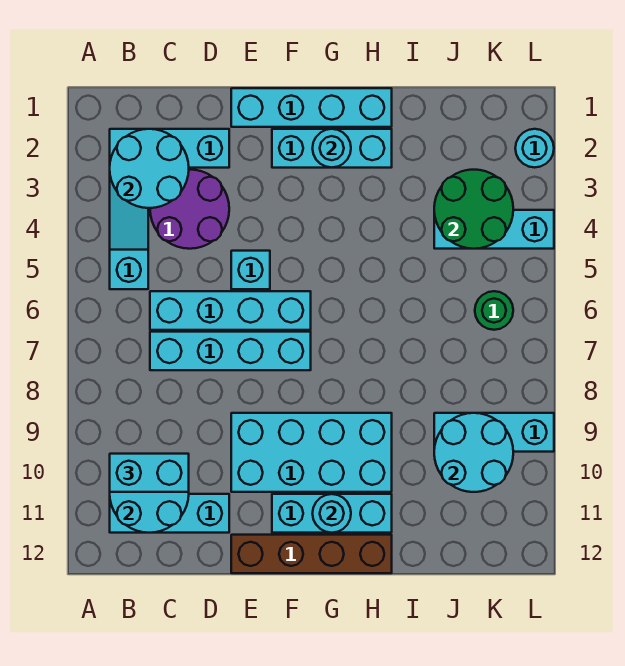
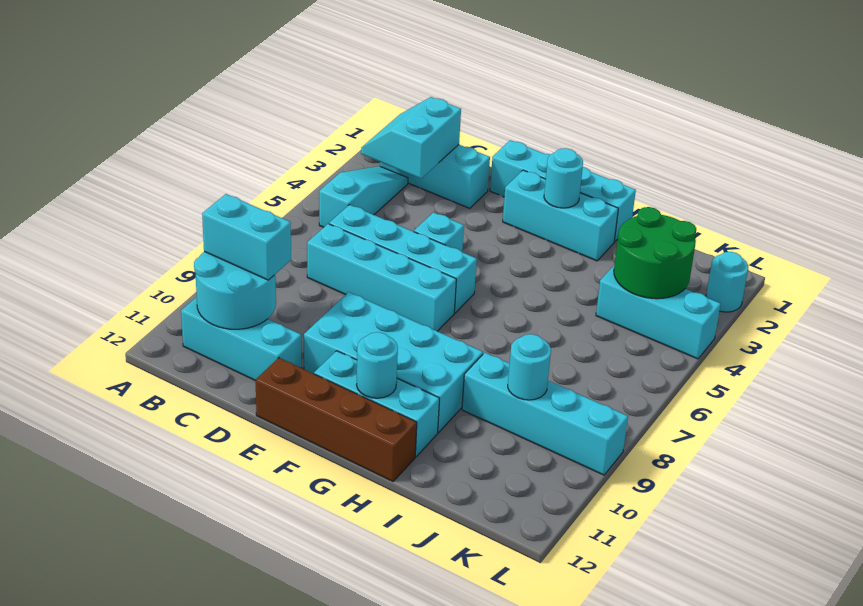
cyan round brick B2:C3 level 2 -> cyan slope B2:C3 level 2 top C
purple round brick C3:D4 level 1 -> none
cyan brick J9:L9 level 1 -> cyan brick I9:L9 level 1
cyan round brick J9:K10 level 2 -> cyan round brick J9 level 2
green round brick K6 level 1 -> none

